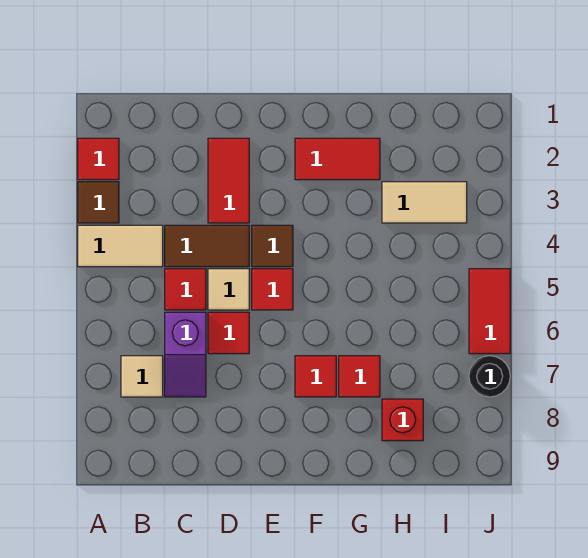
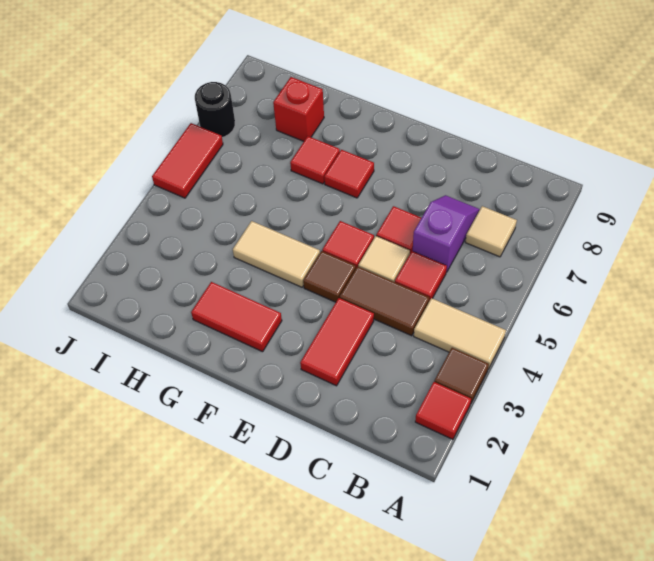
tan tile H3:I3 level 1 -> tan tile F4:G4 level 1

